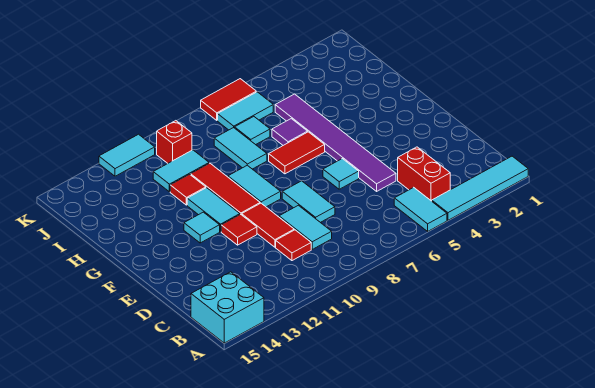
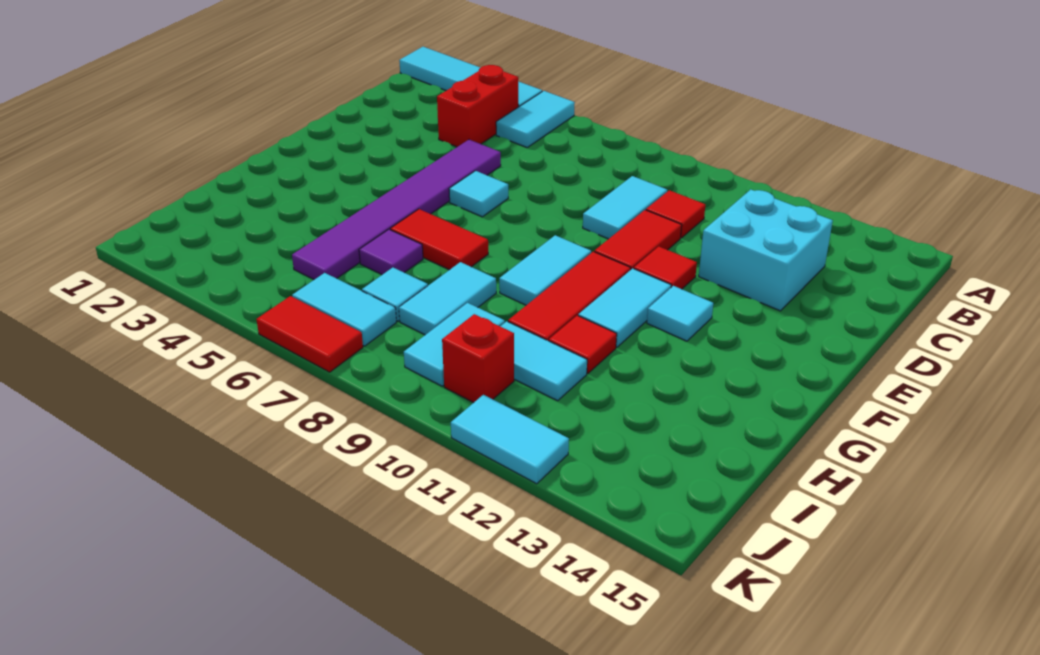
cyan brick A14:B15 level 1 -> cyan brick C12:D13 level 1
cyan tile D8:E8 level 1 -> cyan tile I9:J9 level 1

